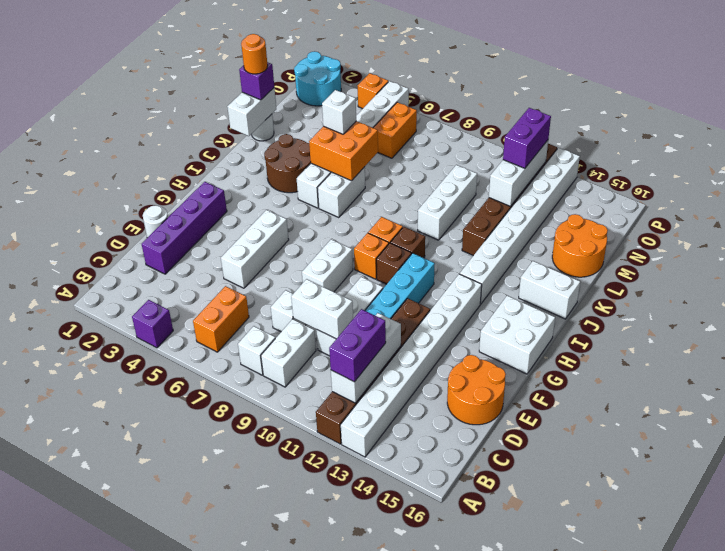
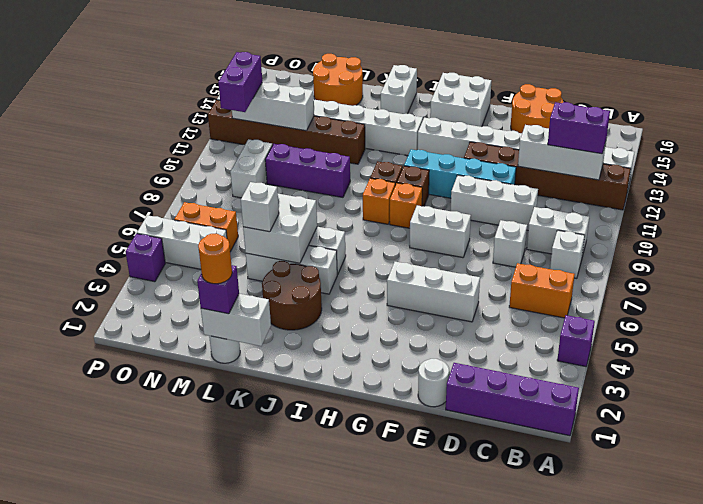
purple brick D2:G2 level 1 -> purple brick A1:D1 level 1
white brick D9:D10 level 2 -> white brick N9:N10 level 1
orange brick K5:L6 level 2 -> white brick K5:L6 level 2
white brick K10:M10 level 1 -> purple brick K10:M10 level 1
purple brick N12:O12 level 3 -> purple brick O11:O12 level 3
cyan round brick O1:P2 level 1 -> none
orange brick P4 level 1 -> purple brick P4 level 1

